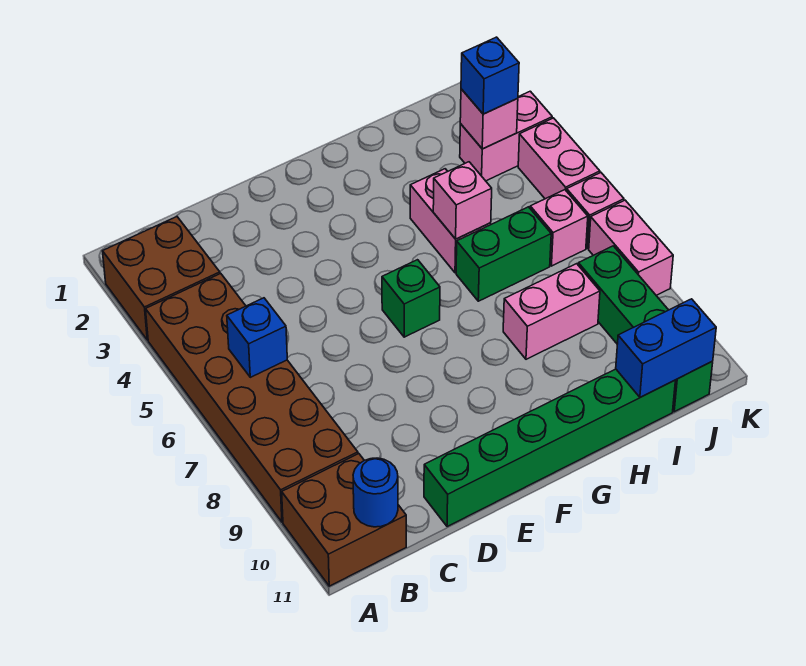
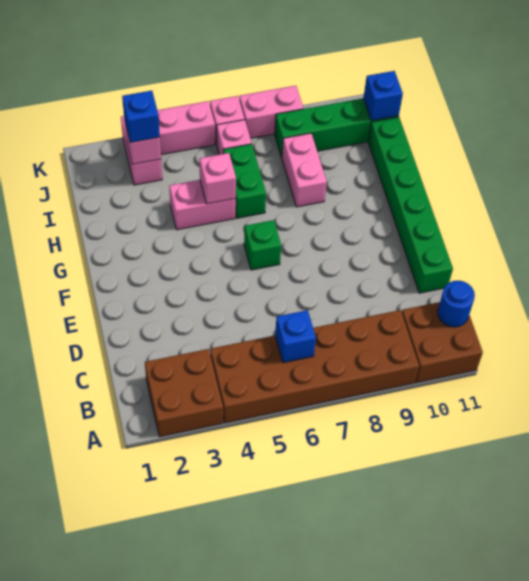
blue brick I11:J11 level 2 -> blue brick J11 level 2

